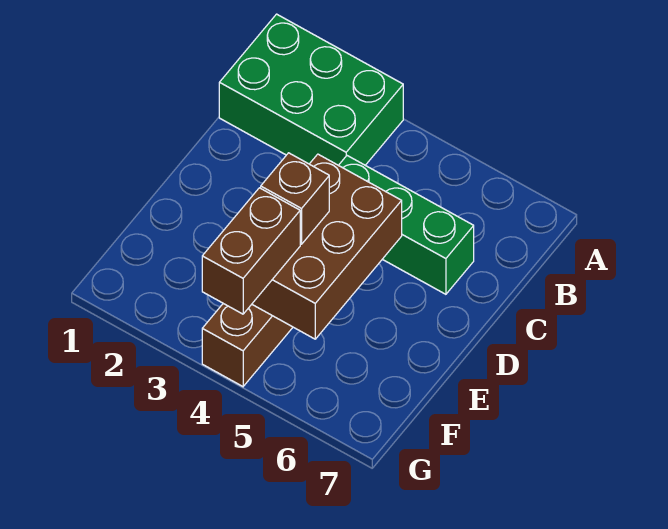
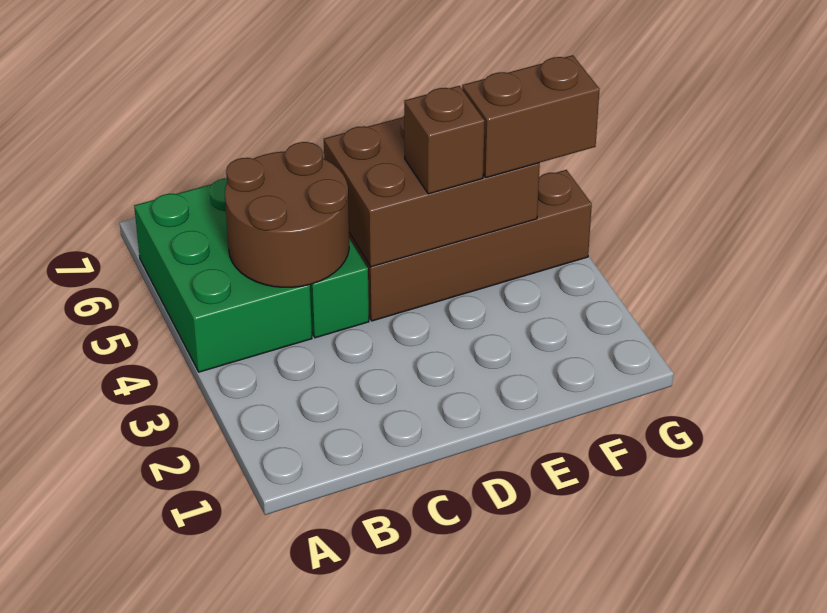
green brick A1:B3 level 1 -> green brick A4:B6 level 1
none -> brown round brick B4:C5 level 2

